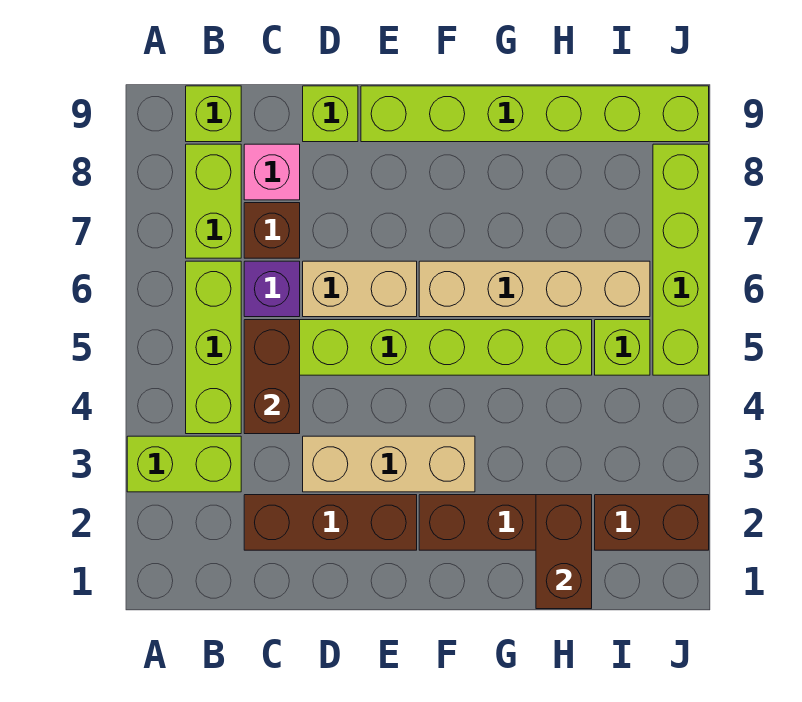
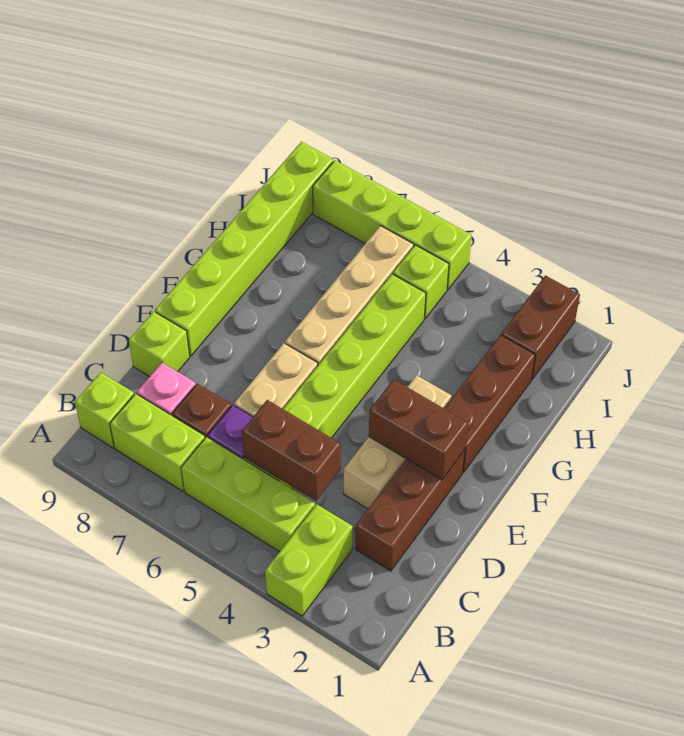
brown brick H1:H2 level 2 -> brown brick E2:E3 level 2

